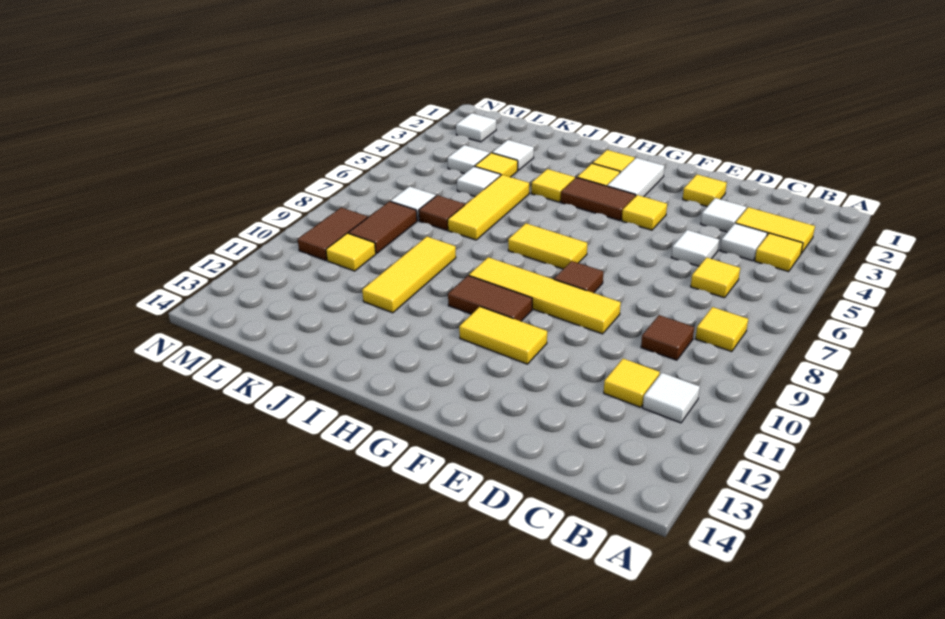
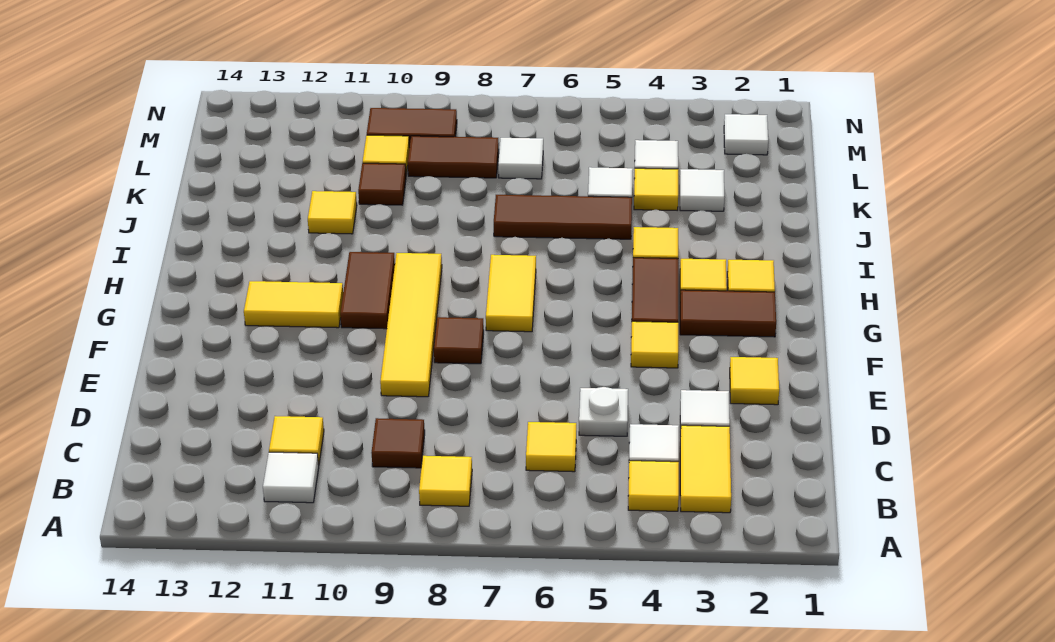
white tile D5 level 1 -> white plate D5 level 1
yellow tile F11:G11 level 1 -> yellow tile G11:G12 level 1
white tile G2:G3 level 1 -> brown tile G2:G3 level 1
yellow tile J5:J7 level 1 -> brown tile J5:J7 level 1
yellow tile J9:J11 level 1 -> yellow tile J11 level 1
brown tile K7 level 1 -> brown tile K10 level 1

